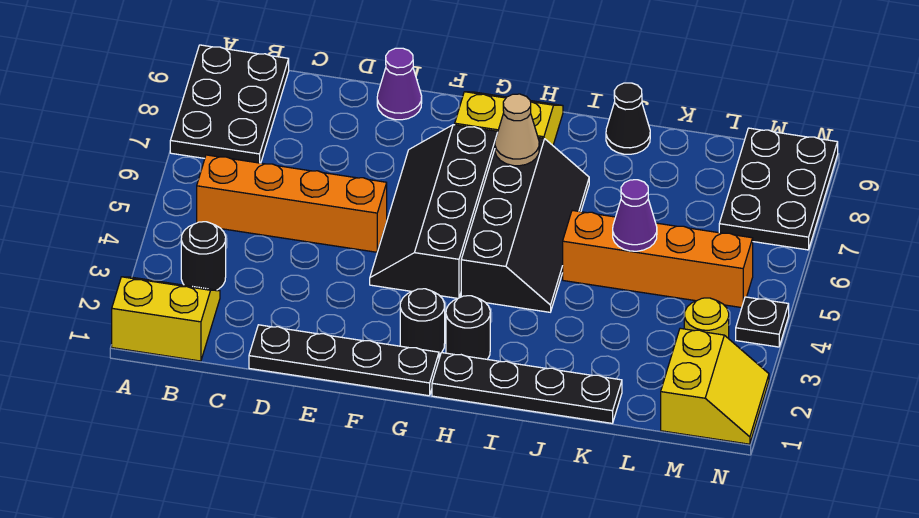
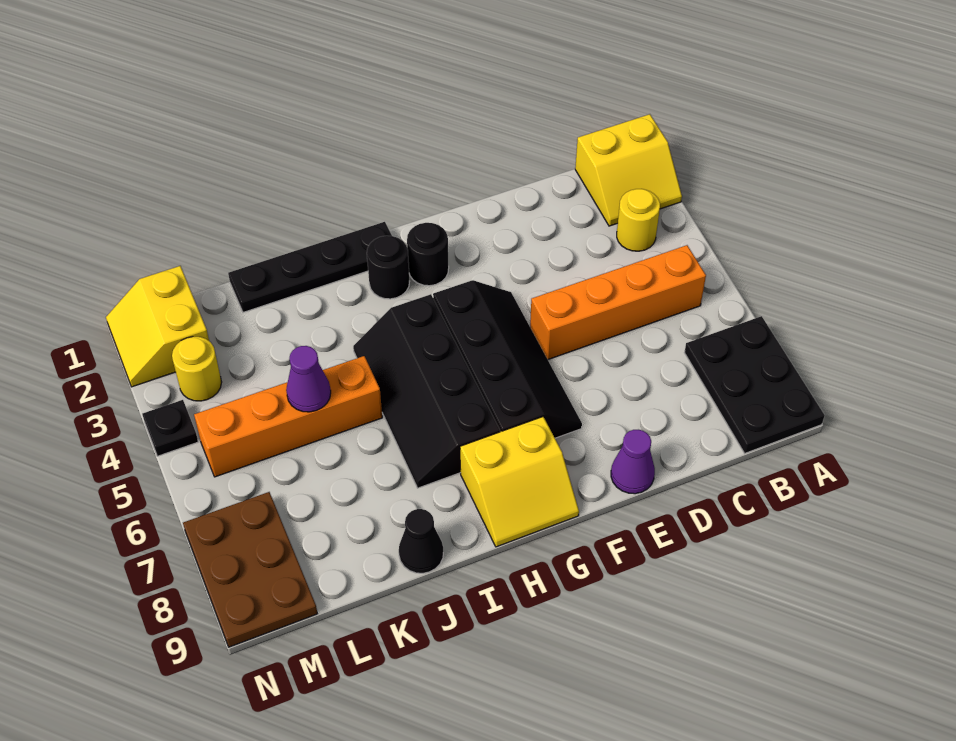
black round brick B3 level 1 -> yellow round brick B3 level 1
black plate D1:G1 level 1 -> none
tan cone H7 level 2 -> none
black plate M7:N9 level 1 -> brown plate M7:N9 level 1

